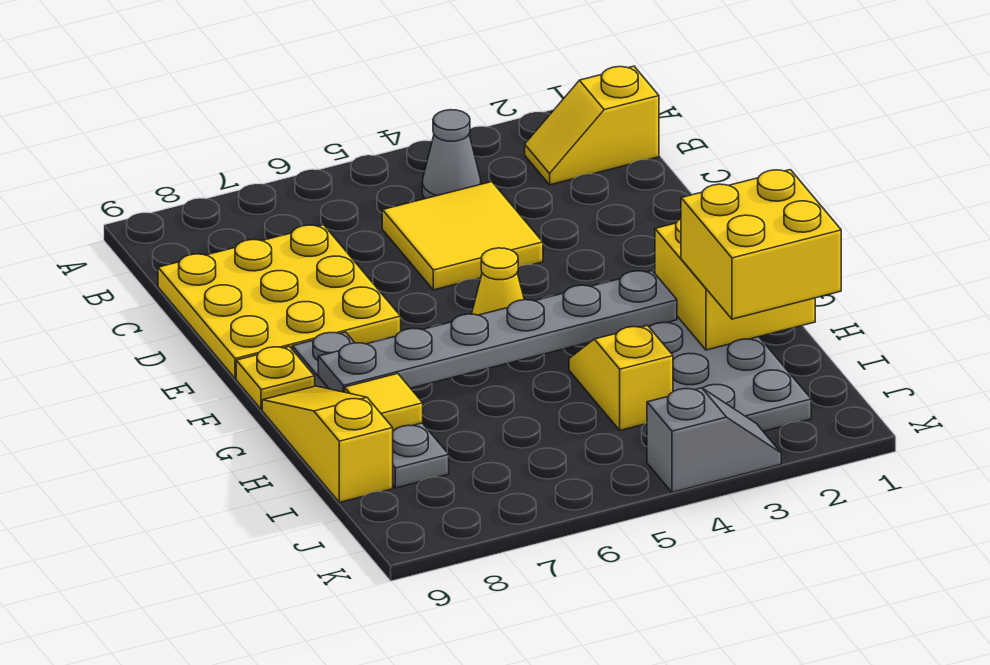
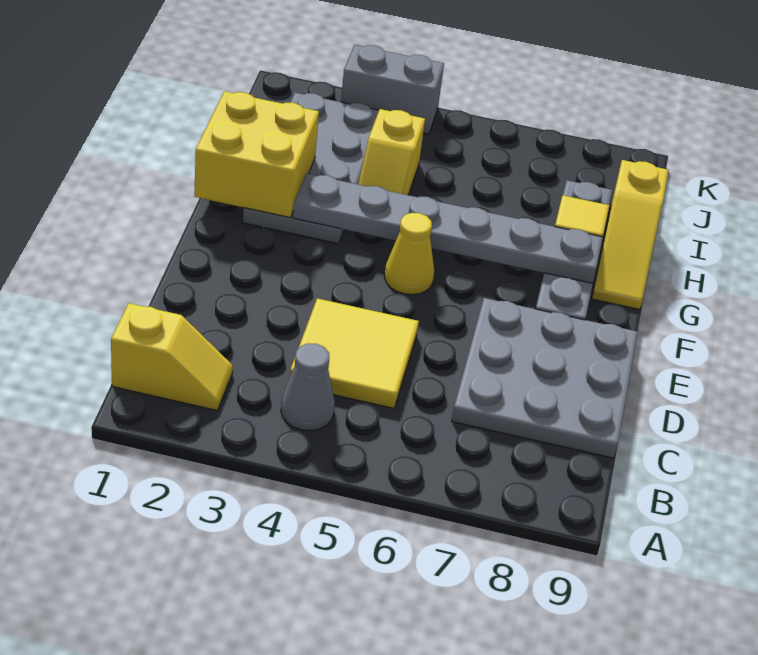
yellow plate C7:E9 level 1 -> grey plate C7:E9 level 1
yellow plate F9 level 1 -> none
yellow brick H1:I2 level 3 -> none
grey slope K3:K4 level 1 top 4 -> grey brick K3:K4 level 1

